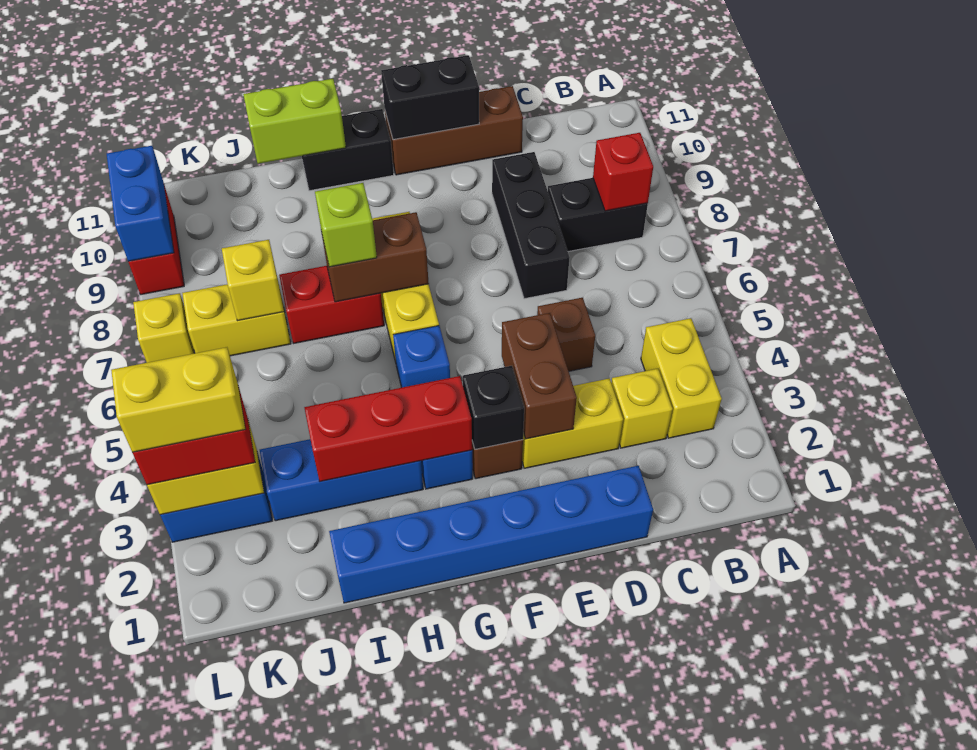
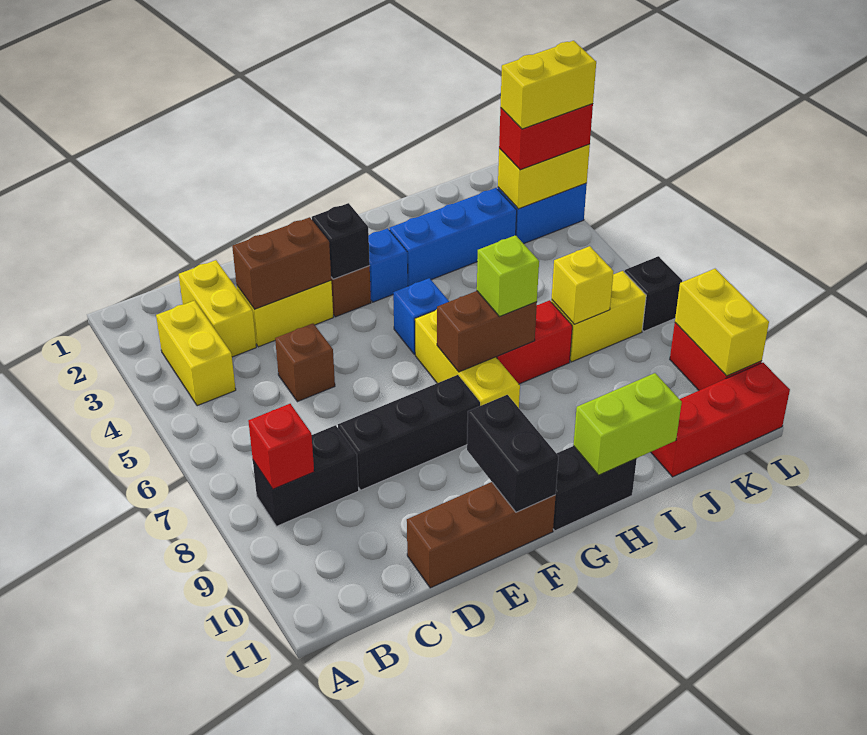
yellow brick C3 level 1 -> yellow brick C2:C3 level 1
blue brick D1:I1 level 1 -> none
black brick D7:D9 level 1 -> black brick D8:F8 level 1
brown brick E3:E4 level 2 -> brown brick D3:E3 level 2
black brick E11:F11 level 2 -> black brick F10:F11 level 2
red brick G3:I3 level 2 -> red brick J11:L11 level 1
yellow brick L7 level 1 -> black brick L7 level 1
blue brick L9:L10 level 2 -> yellow brick L9:L10 level 2

